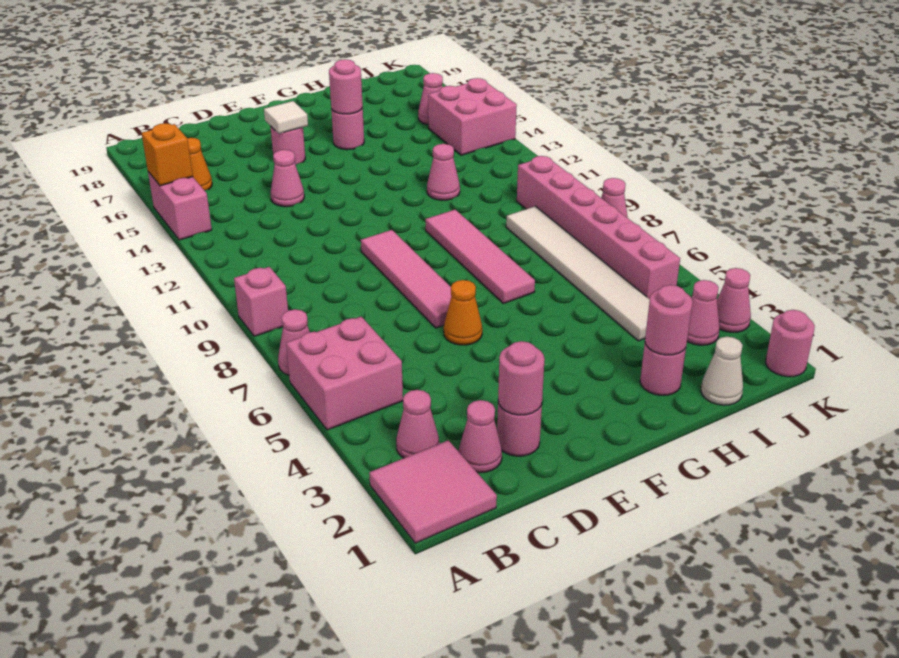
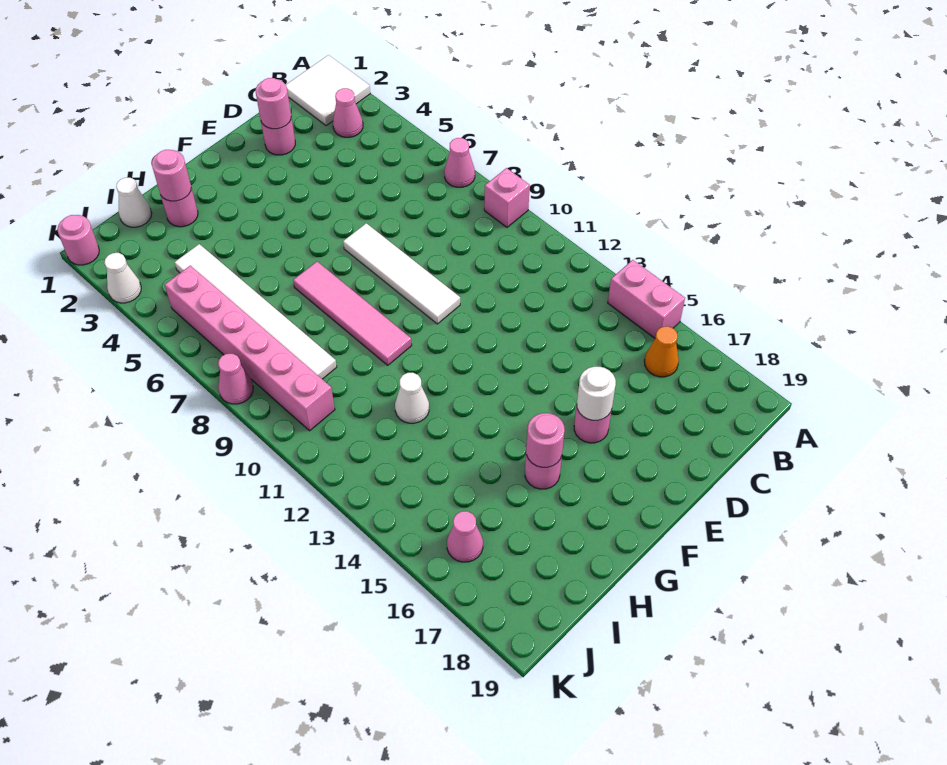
pink tile A1:B2 level 1 -> white tile A1:B2 level 1
pink brick A5:B6 level 1 -> none
orange brick A15 level 2 -> none
pink cone C2 level 1 -> none
pink cone D14 level 1 -> none
orange cone E6 level 1 -> none
pink tile E7:E10 level 1 -> white tile E7:E10 level 1
white tile E16 level 2 -> white round brick E16 level 2
pink cone H12 level 1 -> white cone H12 level 1
pink cone J3 level 1 -> none
pink brick J14:K15 level 1 -> none
pink cone K3 level 1 -> white cone K3 level 1

